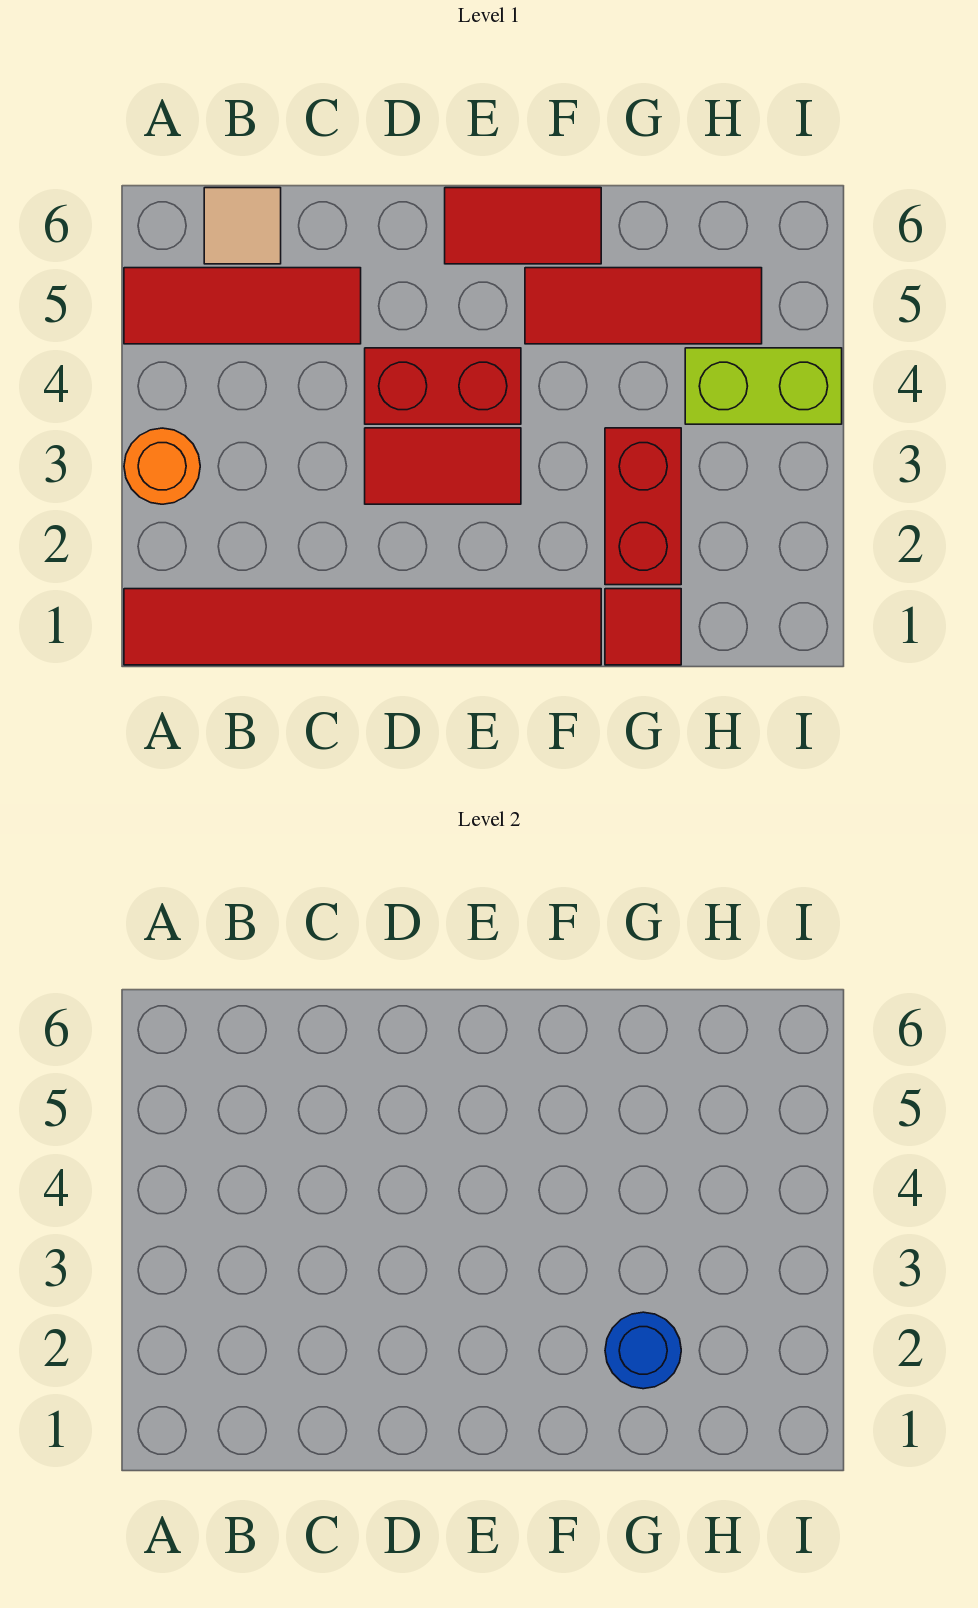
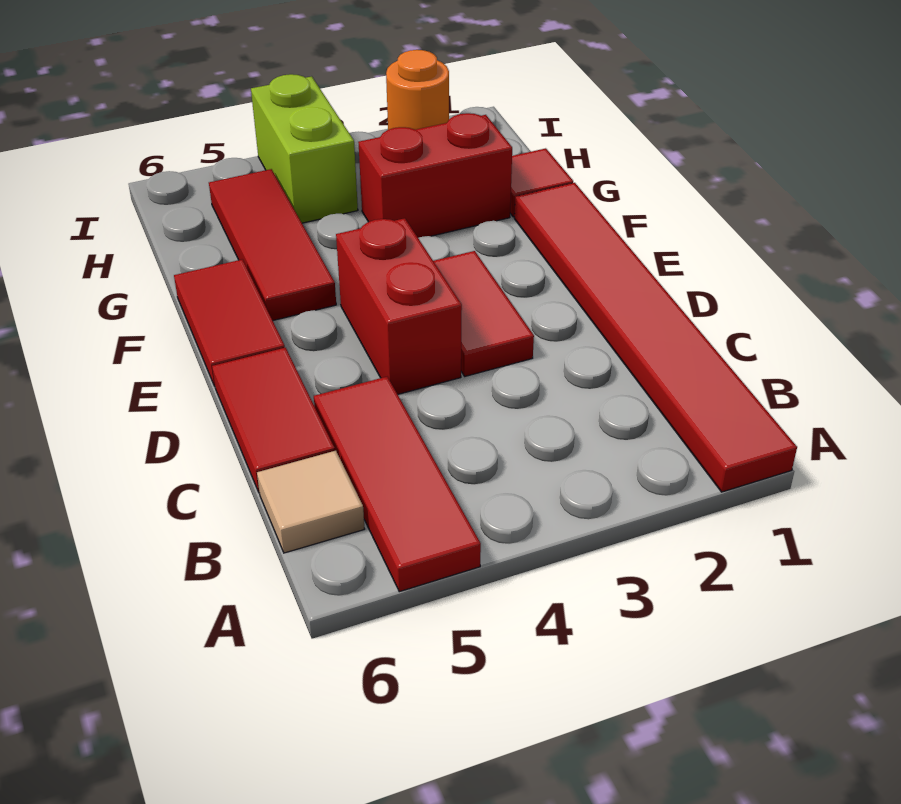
orange round brick A3 level 1 -> orange round brick I2 level 1
none -> red tile C6:D6 level 1
blue round brick G2 level 2 -> none

